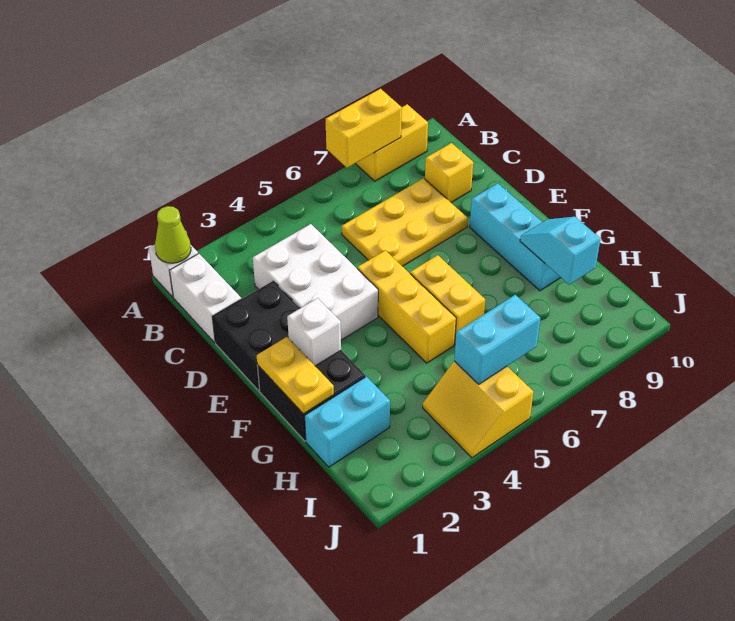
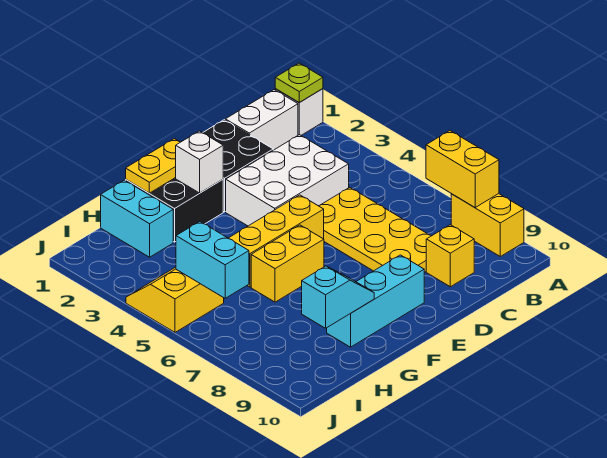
lime cone A1 level 2 -> lime plate A1 level 2
yellow plate C6:D8 level 1 -> yellow plate C5:D8 level 1

